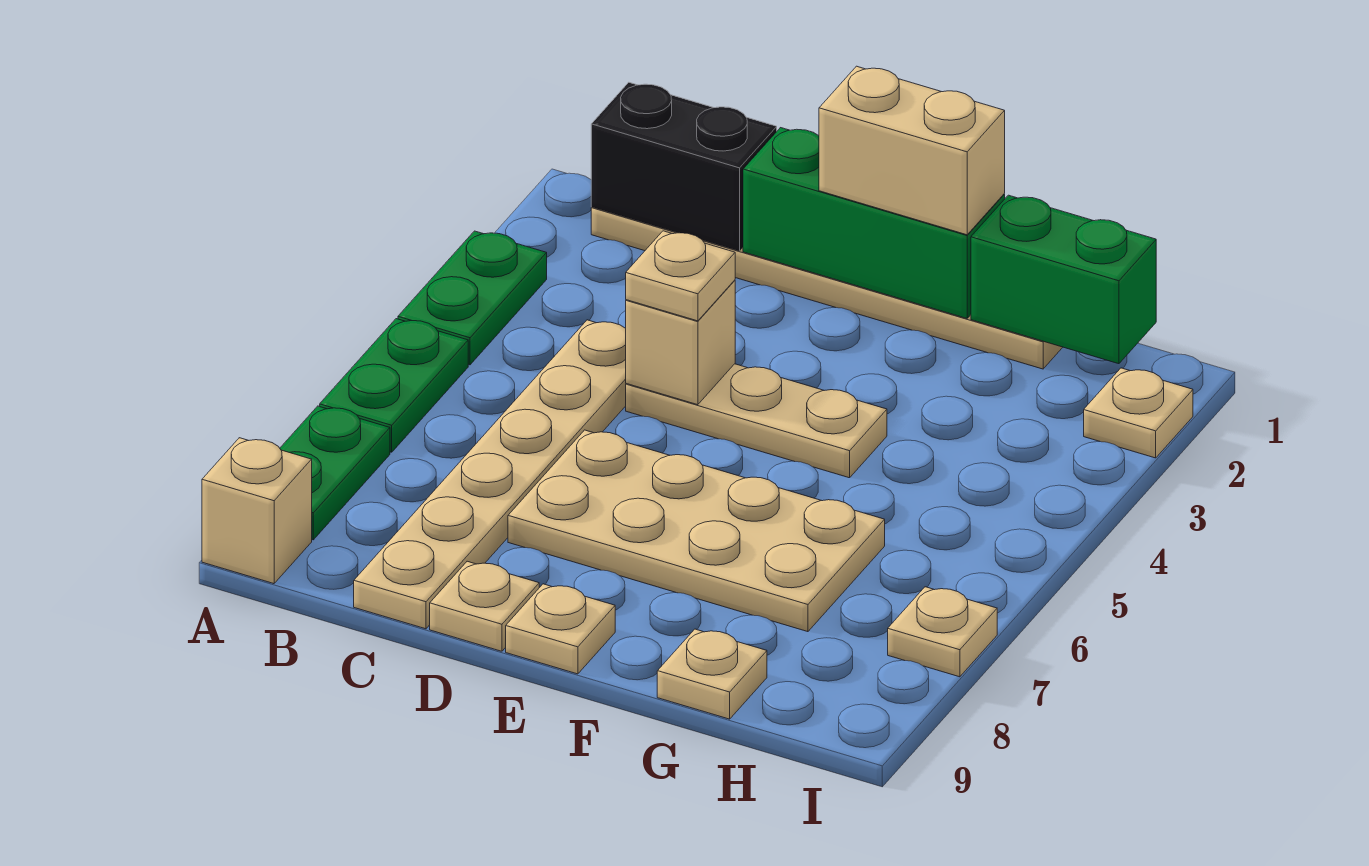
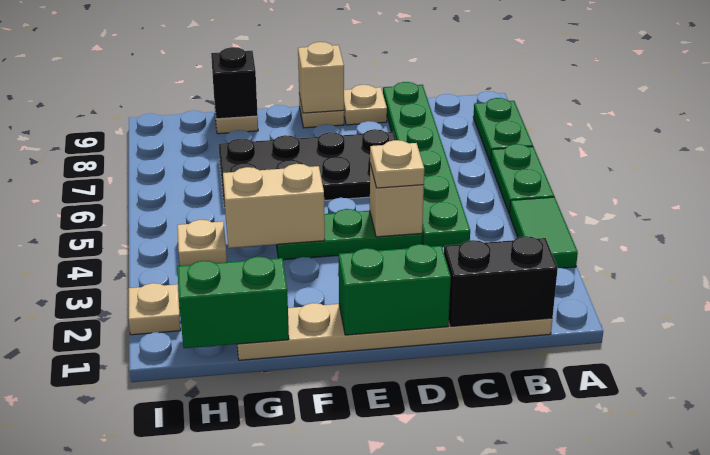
green plate A3:A4 level 1 -> green tile A3:A4 level 1
tan brick A9 level 1 -> tan brick E9 level 2
tan plate C4:C9 level 1 -> green plate C4:C9 level 1
green brick D1:F1 level 2 -> green brick D1:E1 level 2
tan plate D4:F4 level 1 -> green plate D4:F4 level 1
tan plate D6:G7 level 1 -> black plate D6:G7 level 1
tan brick E1:F1 level 3 -> tan brick F4:G4 level 2
none -> black brick G9 level 2
tan plate I7 level 1 -> tan plate H4 level 1

